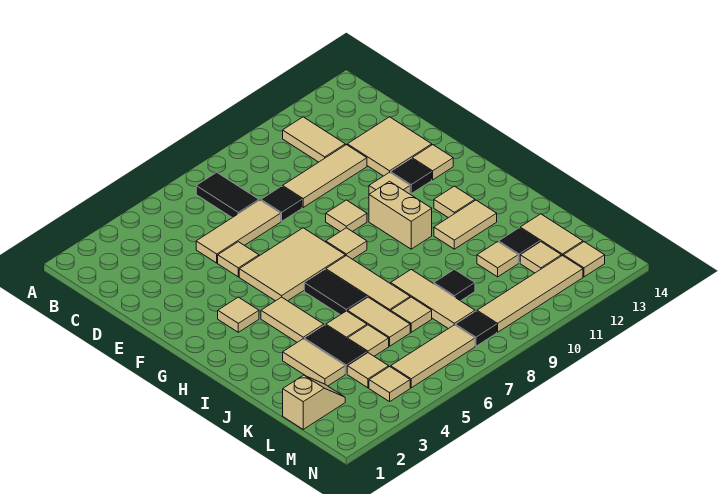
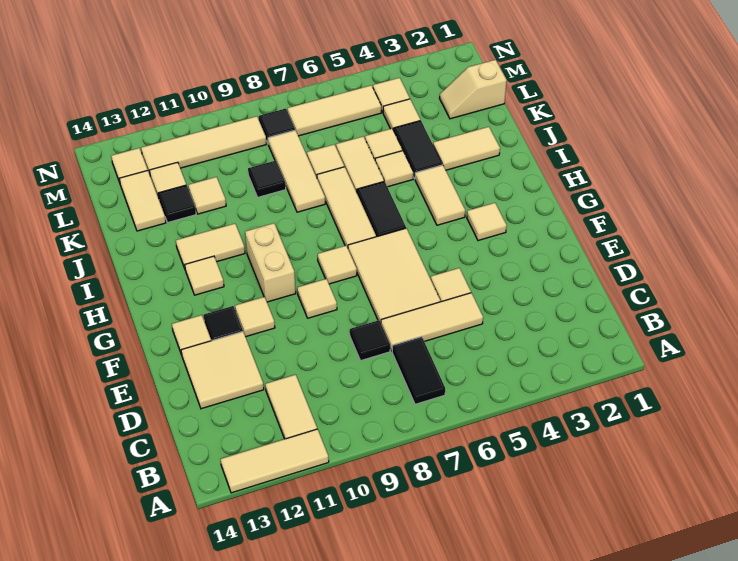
tan tile D9:D11 level 1 -> tan tile A11:A13 level 1
tan tile F5:G7 level 1 -> tan tile E6:G7 level 1
tan tile J3:K3 level 1 -> tan tile J2:J3 level 1

